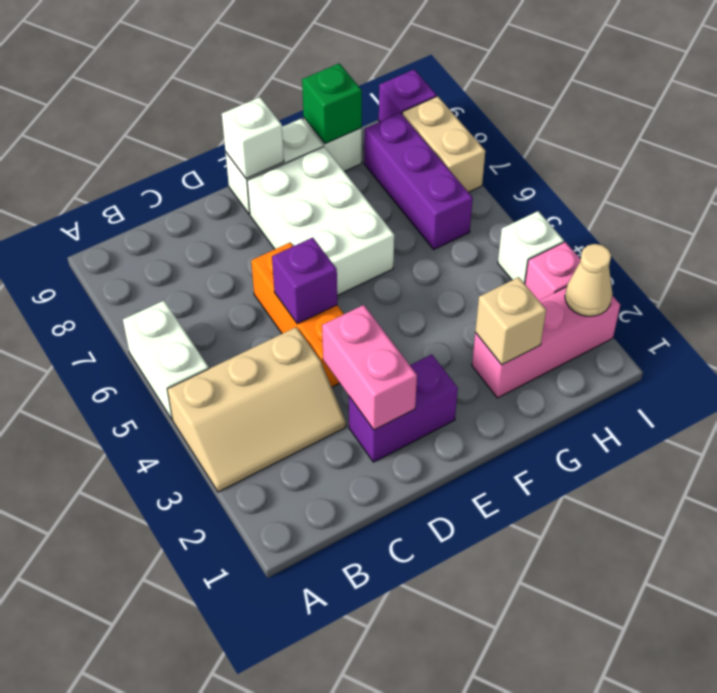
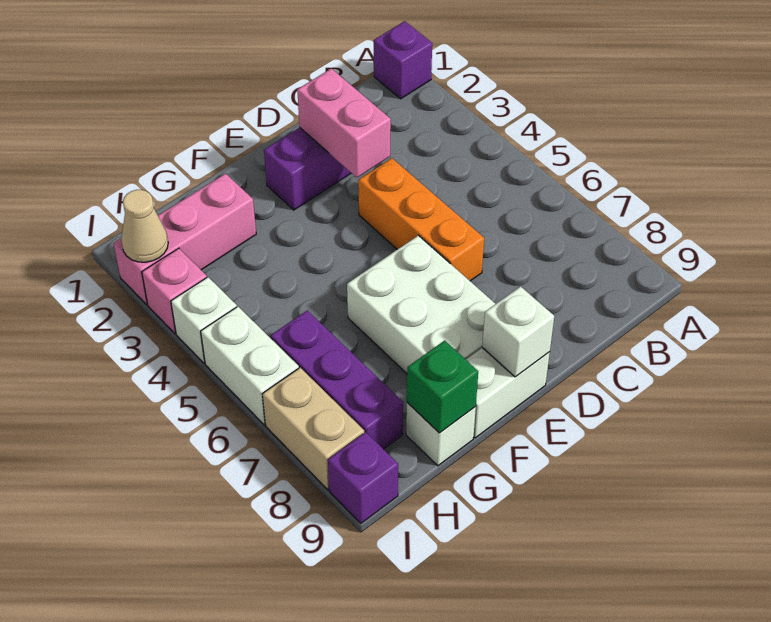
tan slope A3:C4 level 1 top 4 -> none
white brick A5:A6 level 1 -> white brick I5:I6 level 1
purple brick D5 level 2 -> purple brick A1 level 1
tan brick G2 level 2 -> none

